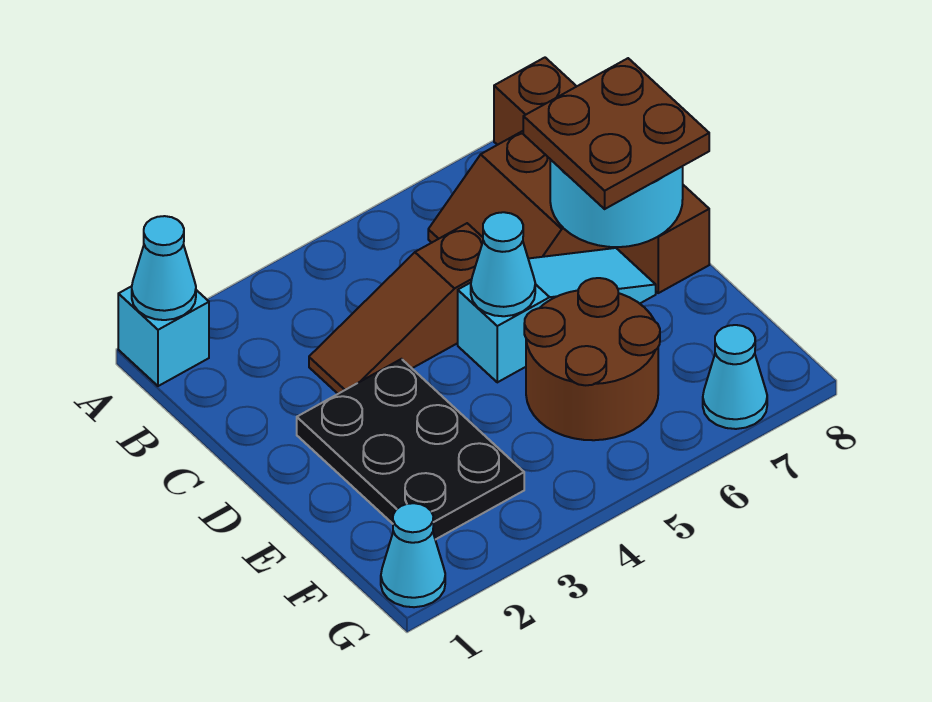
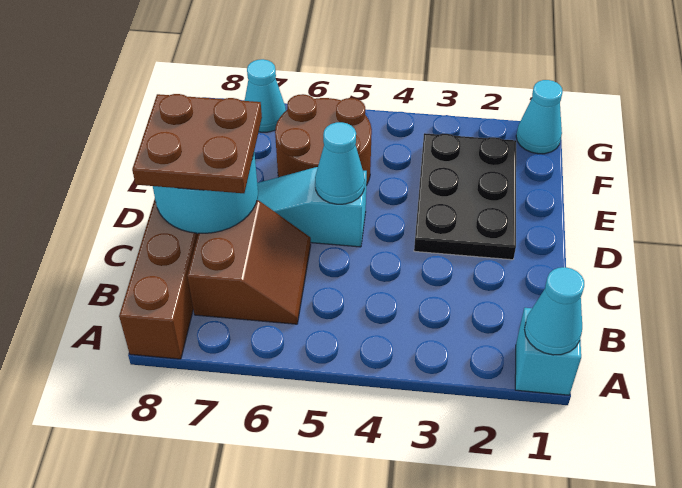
brown slope C3:C5 level 1 top 5 -> none

